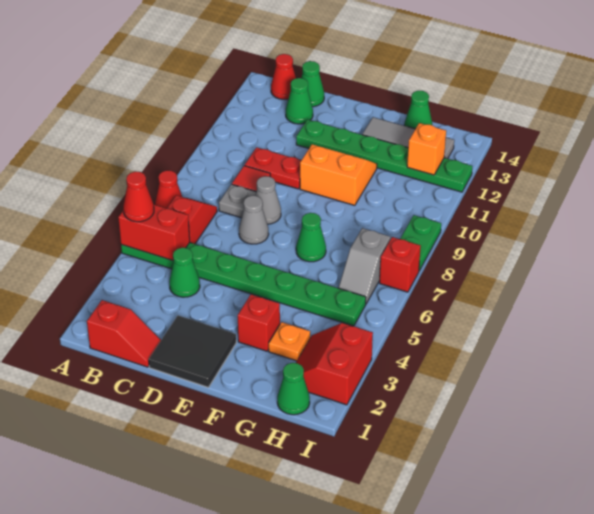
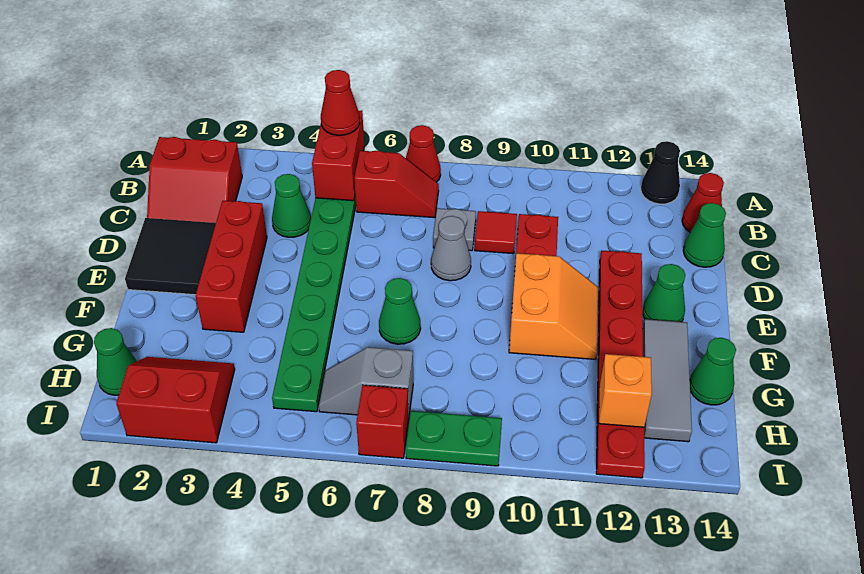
none -> black cone A13 level 1
red slope B1:C1 level 1 top B -> red slope B1:C2 level 1 top B
green cone C13 level 1 -> green cone E13 level 1
grey cone D7 level 1 -> none
green plate D12:I12 level 1 -> red plate D12:I12 level 1
red brick F3 level 1 -> red brick D3:F3 level 1
orange plate G3 level 1 -> none

